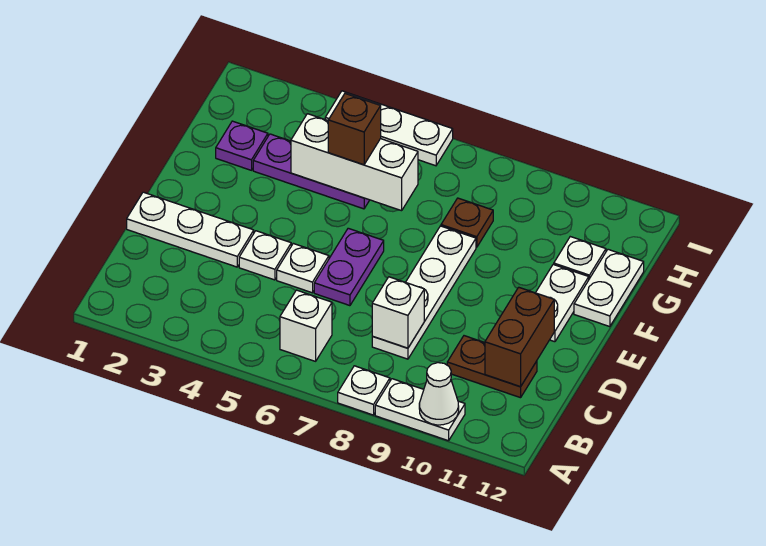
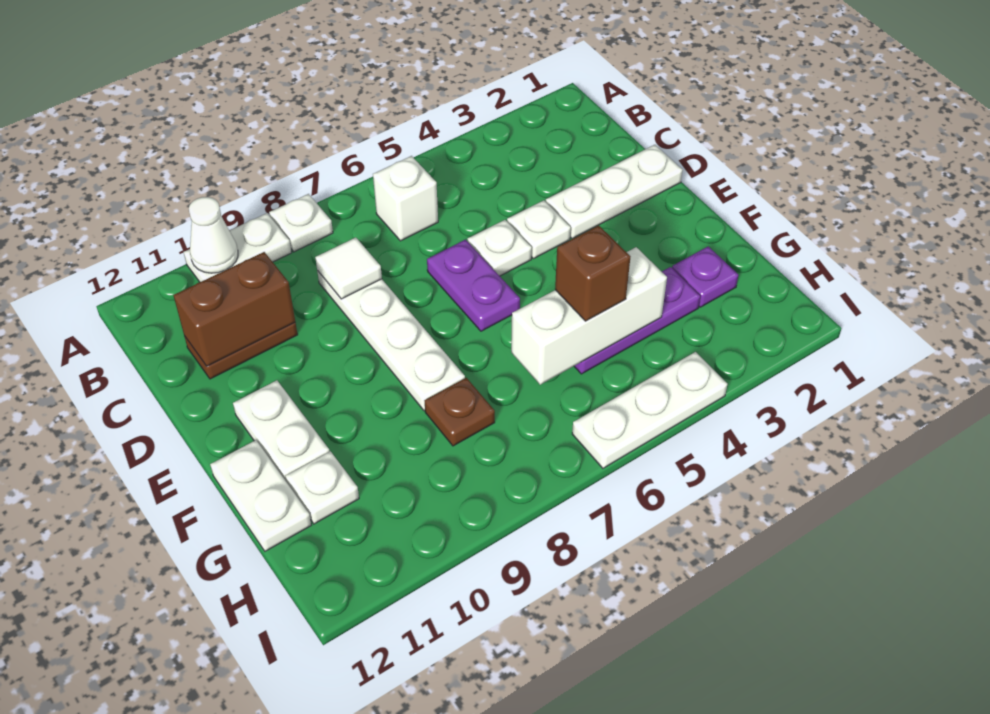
white brick C8 level 2 -> white tile C8 level 2
brown brick C11:D11 level 2 -> brown brick C10:C11 level 2

